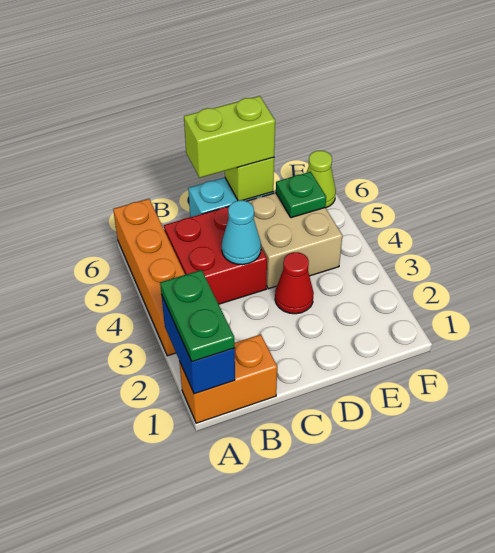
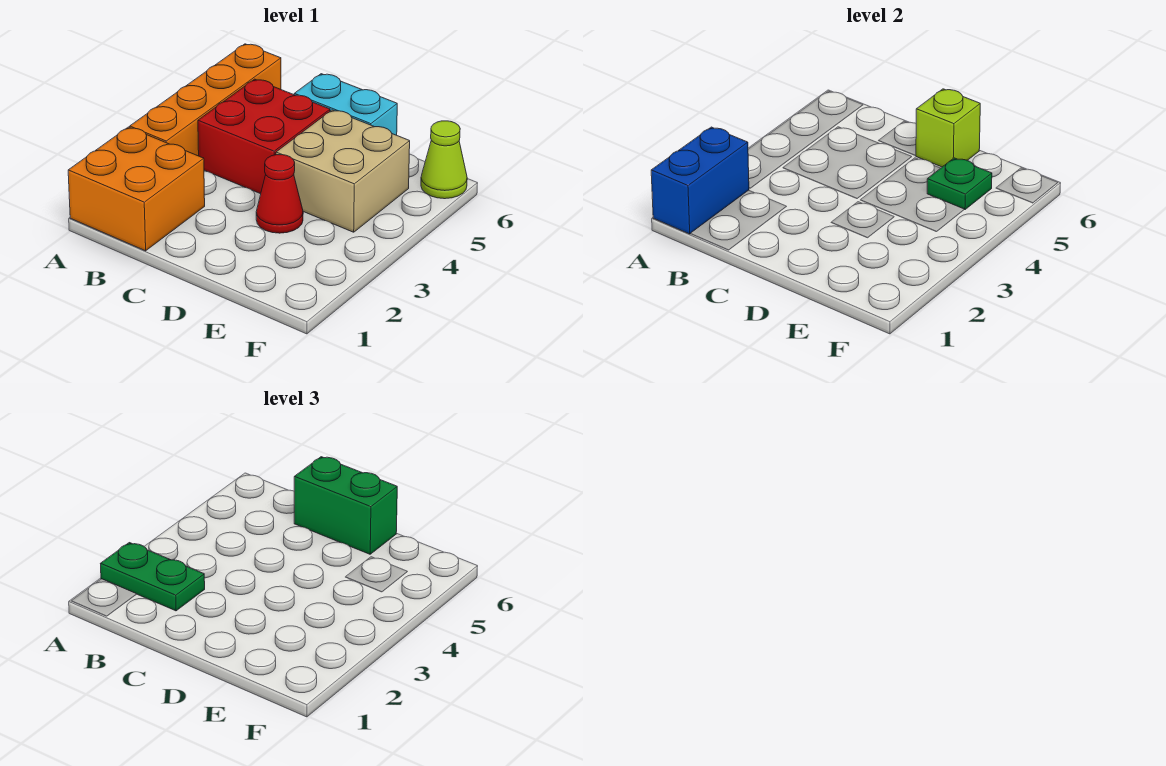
orange brick A1:B1 level 1 -> orange brick A1:B2 level 1
green plate A1:A2 level 3 -> green plate A2:B2 level 3
cyan cone C4 level 2 -> none
lime brick C6:D6 level 3 -> green brick C6:D6 level 3

